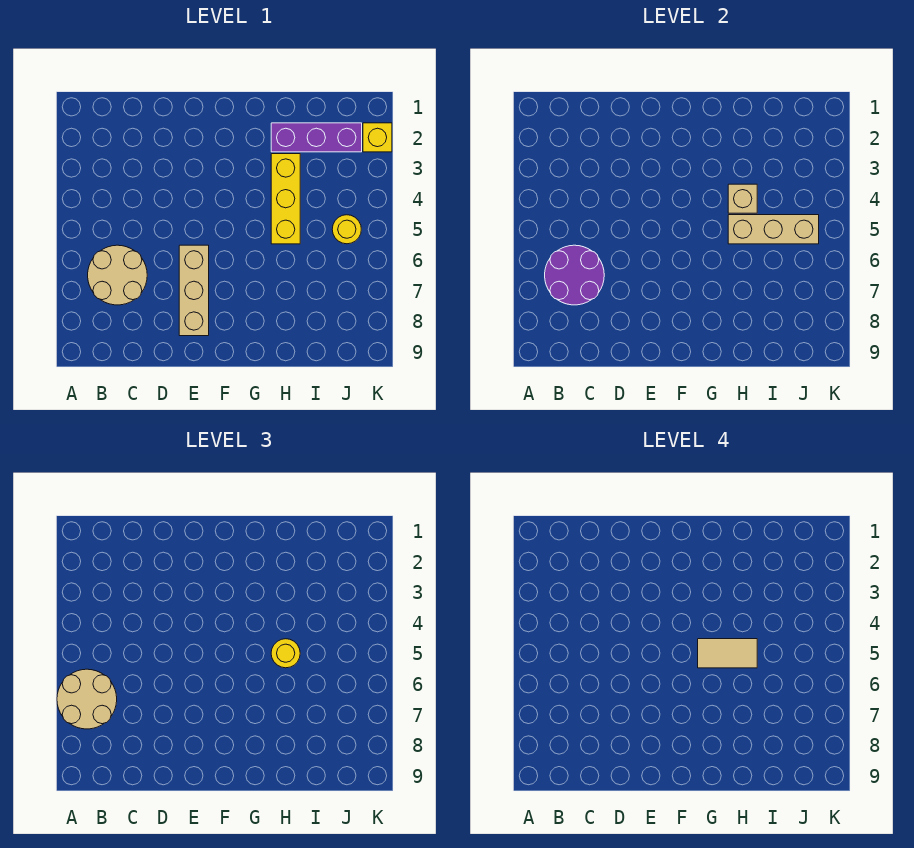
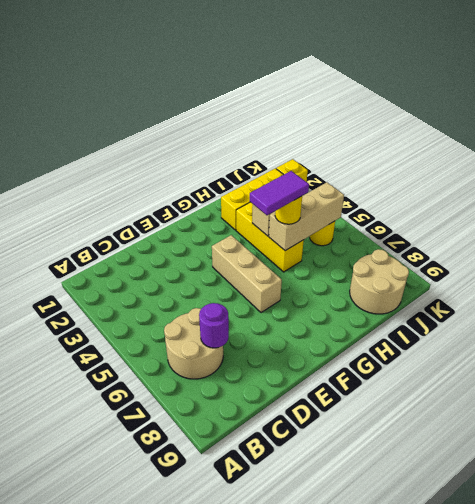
tan round brick A6:B7 level 3 -> tan round brick I8:J9 level 1
purple round brick B6:C7 level 2 -> purple round brick C7 level 2
tan brick E6:E8 level 1 -> tan brick F4:F6 level 1
tan tile G5:H5 level 4 -> purple tile G5:H5 level 4
purple brick H2:J2 level 1 -> yellow brick H2:J2 level 1

